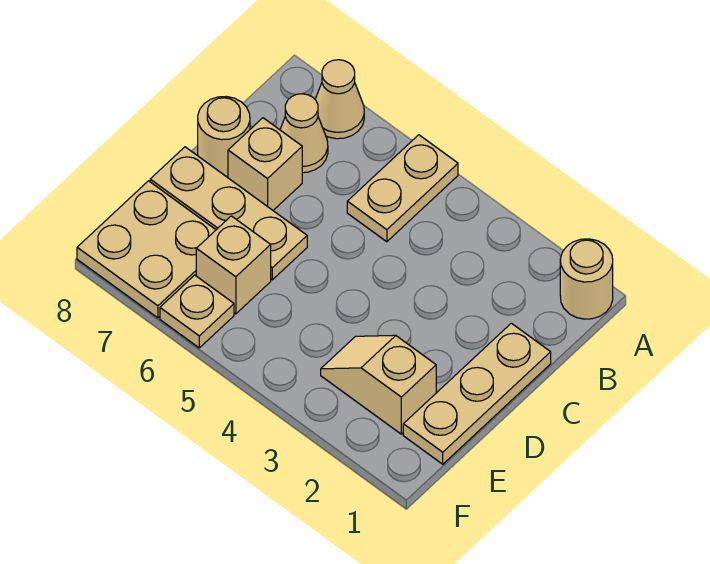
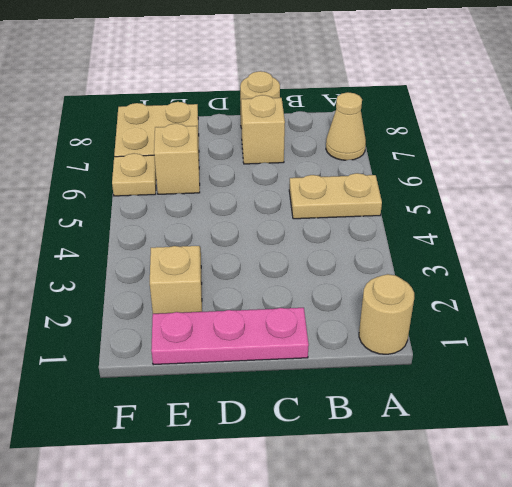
tan cone B7 level 1 -> none
tan plate C1:E1 level 1 -> pink plate C1:E1 level 1
tan plate D6:D8 level 1 -> none

